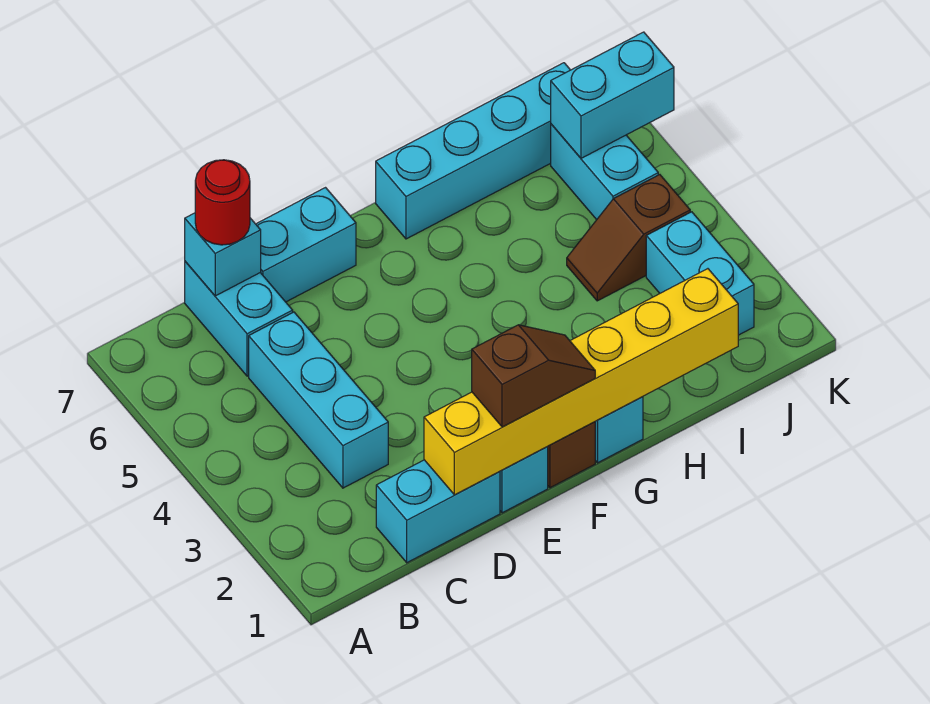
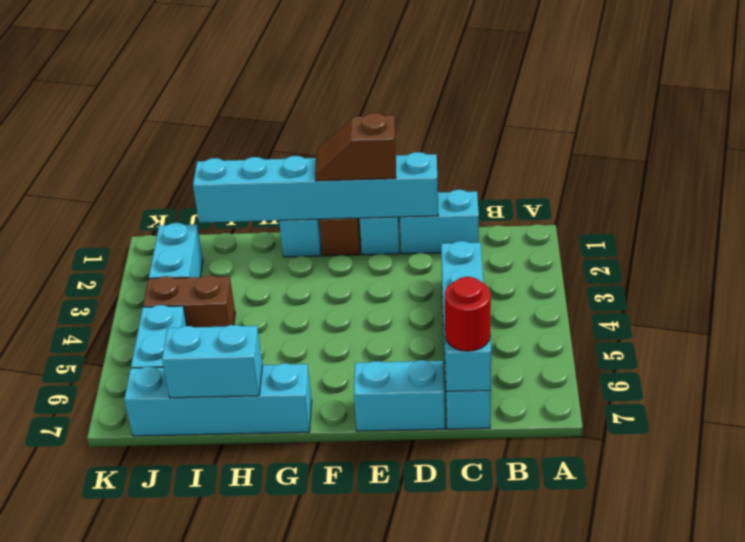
yellow brick D1:I1 level 2 -> cyan brick D1:I1 level 2
brown slope I4:J4 level 1 top J -> brown brick I4:J4 level 1
cyan brick J6:K6 level 2 -> cyan brick H7:I7 level 2

